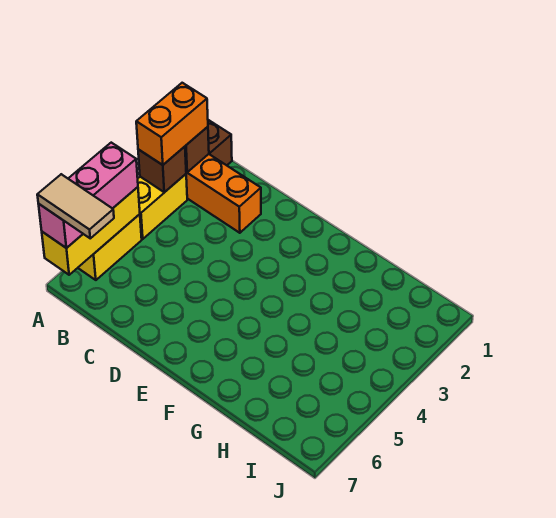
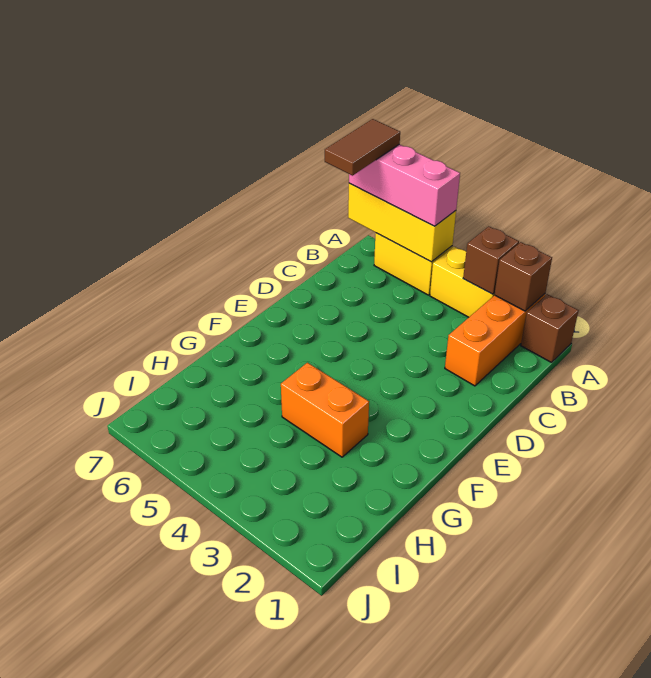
orange brick A2:A3 level 3 -> orange brick G3:G4 level 1
tan tile A7:B7 level 4 -> brown tile A7:B7 level 4

